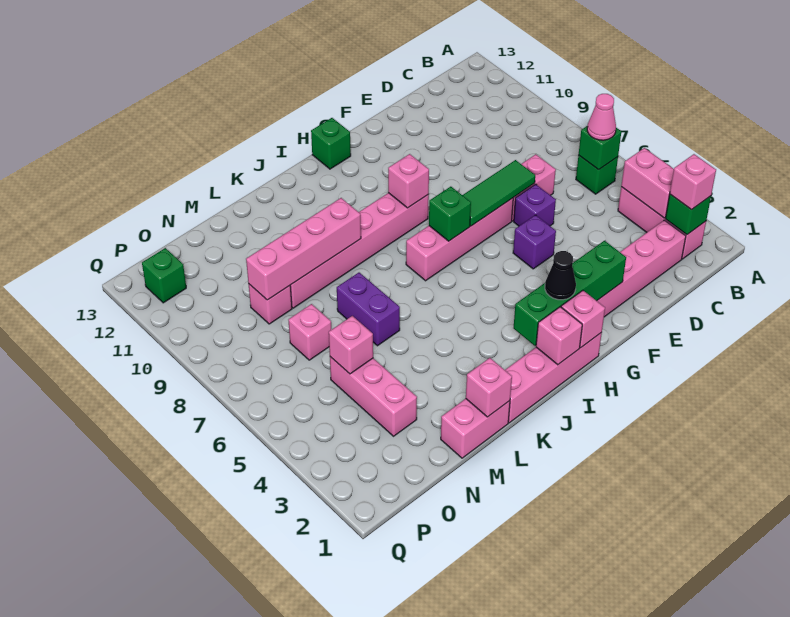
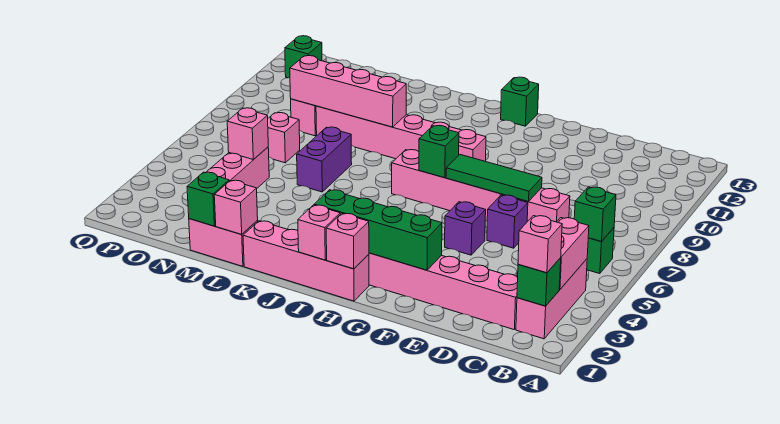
pink cone B6 level 3 -> none
black cone H2 level 3 -> none
pink brick H9 level 2 -> none
none -> green brick M1 level 2

